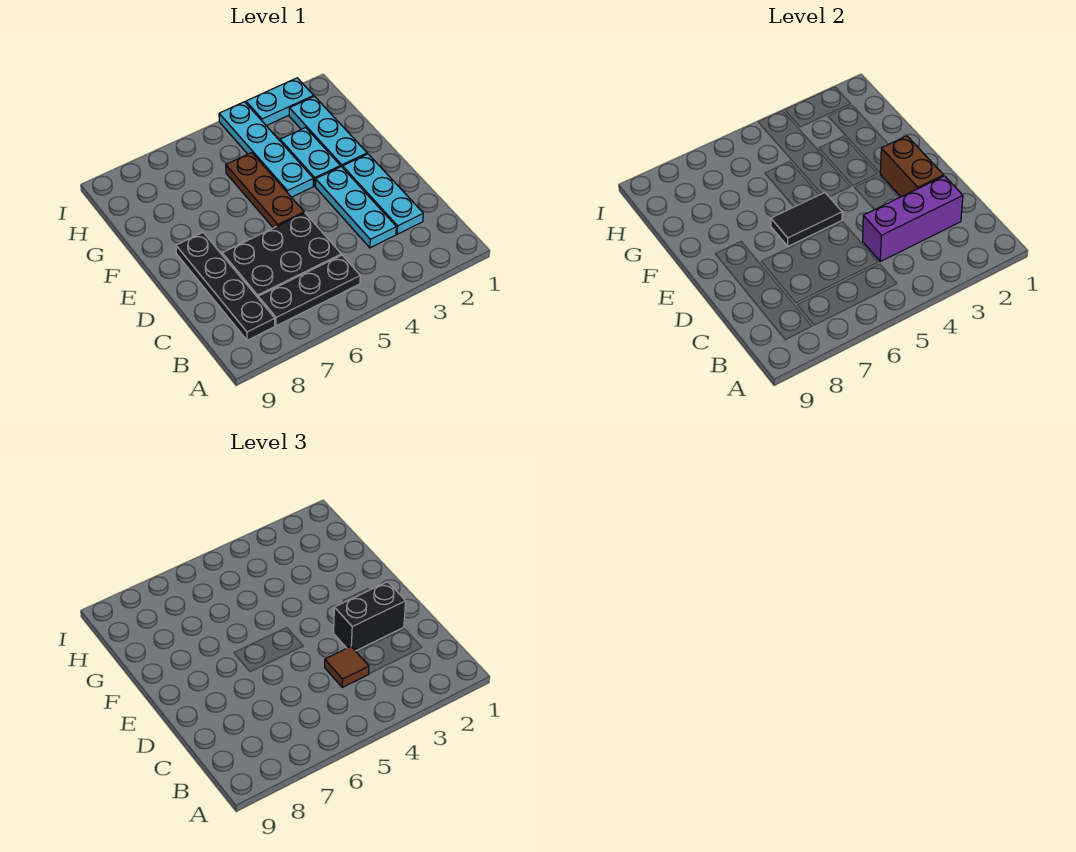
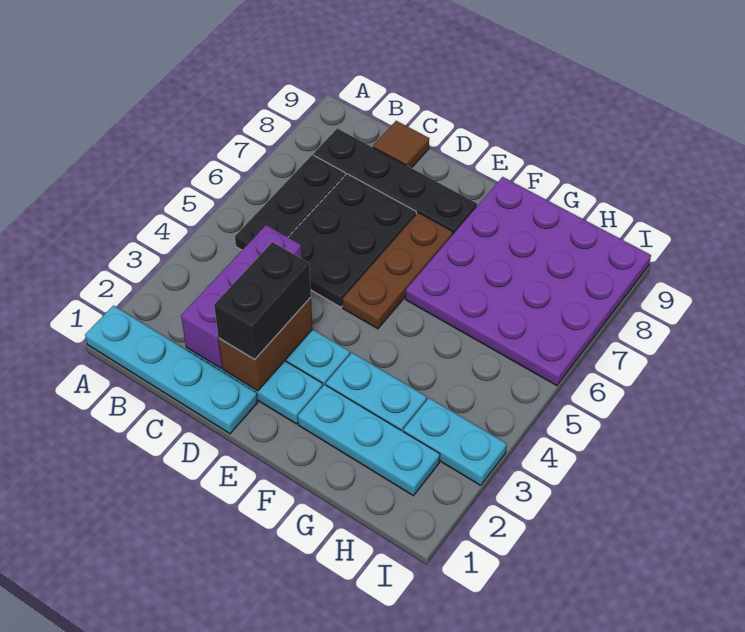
brown tile C4 level 3 -> brown tile C9 level 1
brown brick D2:E2 level 2 -> brown brick D2:D3 level 2
brown plate E5:G5 level 1 -> brown plate E5:E7 level 1
black tile E5:E6 level 2 -> none
cyan plate F4:I4 level 1 -> cyan plate A1:D1 level 1
none -> purple plate F6:I9 level 1
cyan plate I2:I3 level 1 -> cyan plate H3:I3 level 1

